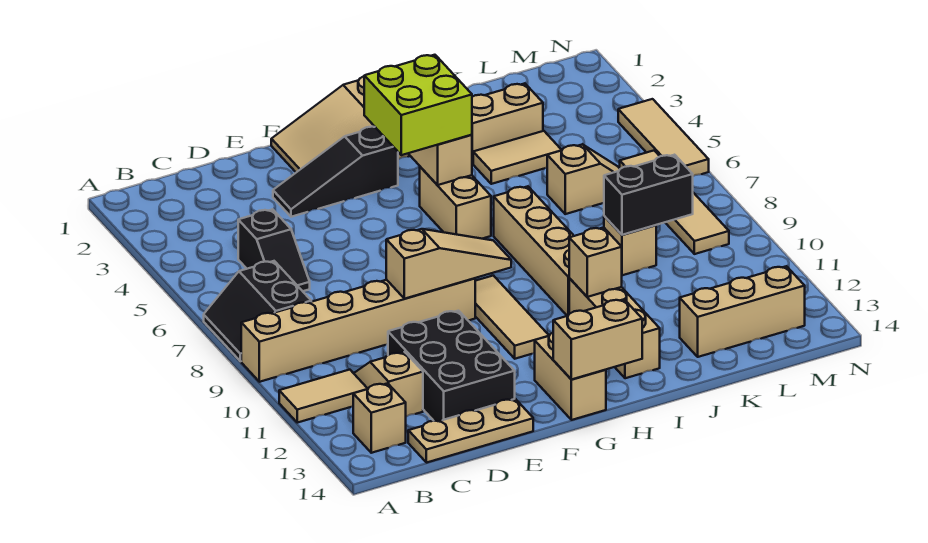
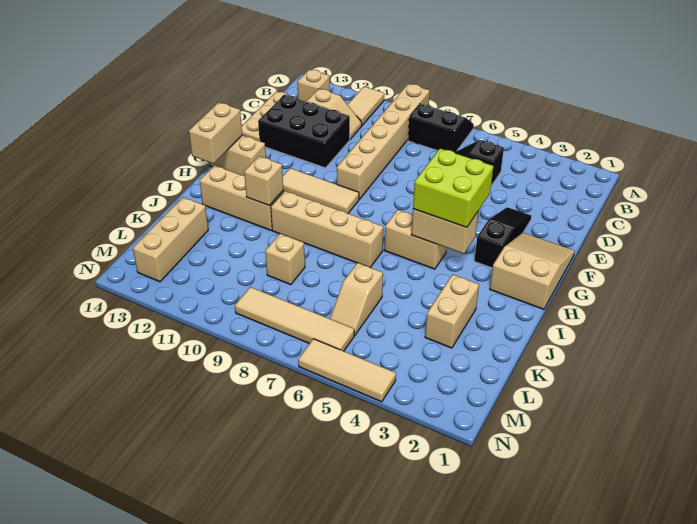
tan slope E9:G9 level 2 top E -> none
tan tile J4:K4 level 1 -> none
black brick K9:L9 level 2 -> none

